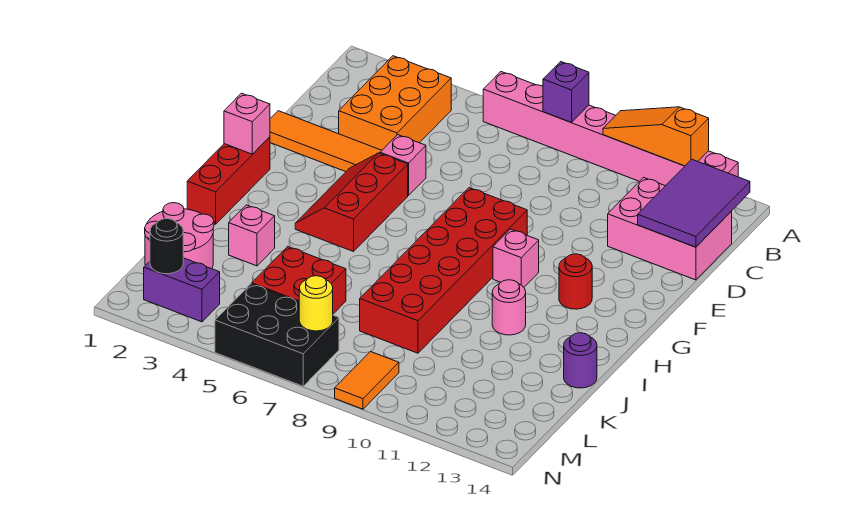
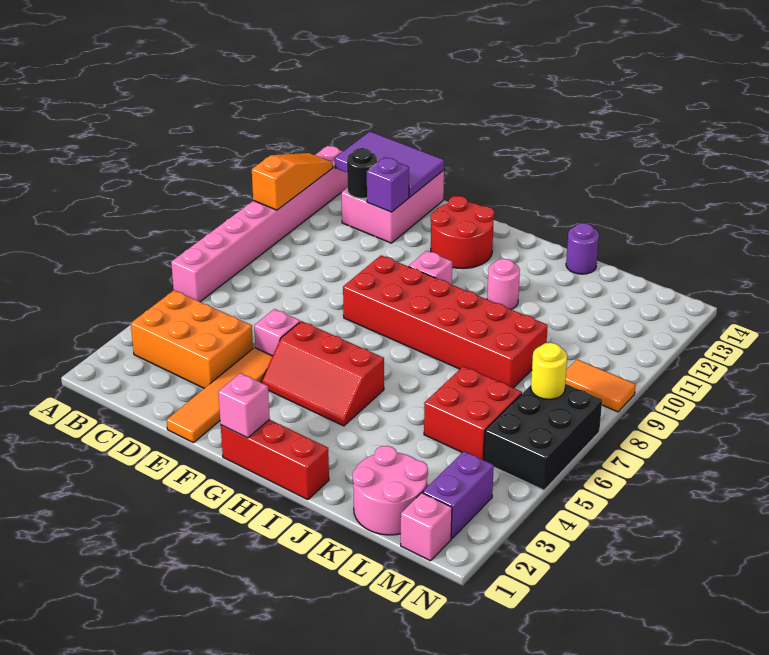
purple brick A8 level 2 -> purple brick D12 level 2
orange slope A10:A12 level 2 top 12 -> orange slope A10:A12 level 2 top 10
red round brick G12 level 1 -> red round brick F12:G13 level 1
pink brick J3 level 1 -> pink brick M1 level 1
black round brick M2 level 2 -> black round brick C12 level 2

